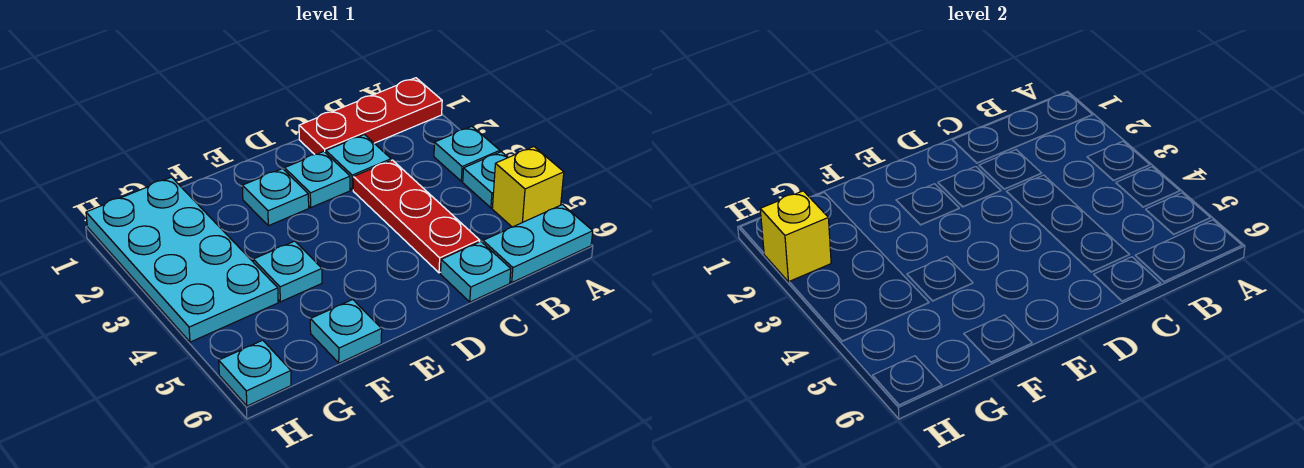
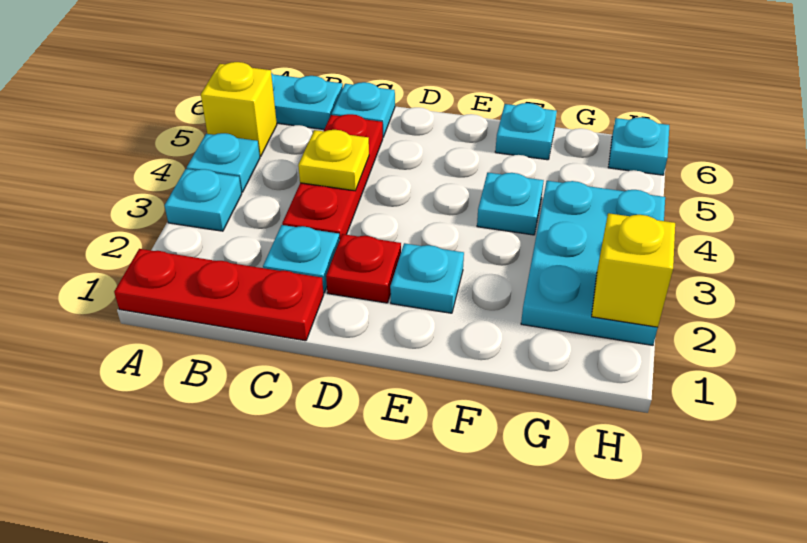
none -> yellow plate C4 level 2
cyan plate D2 level 1 -> red plate D2 level 1
cyan plate G1:H4 level 1 -> cyan plate G2:H4 level 1

